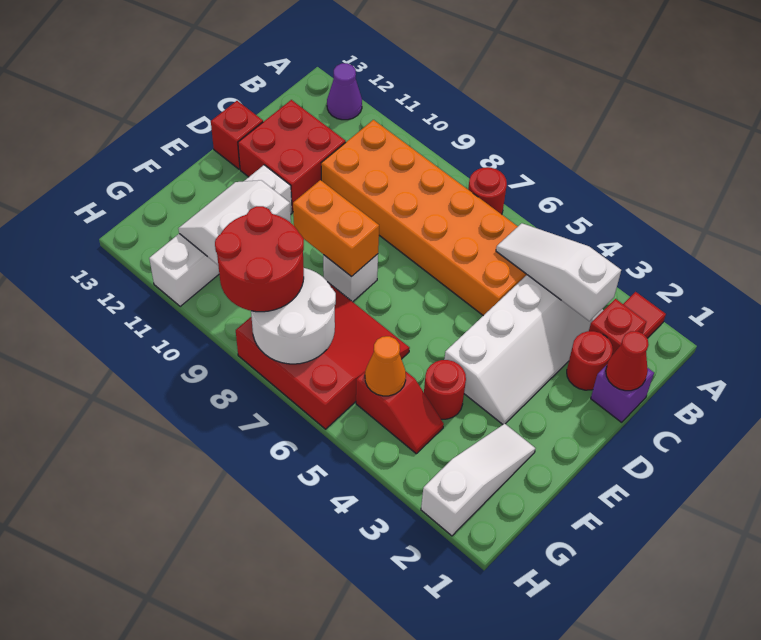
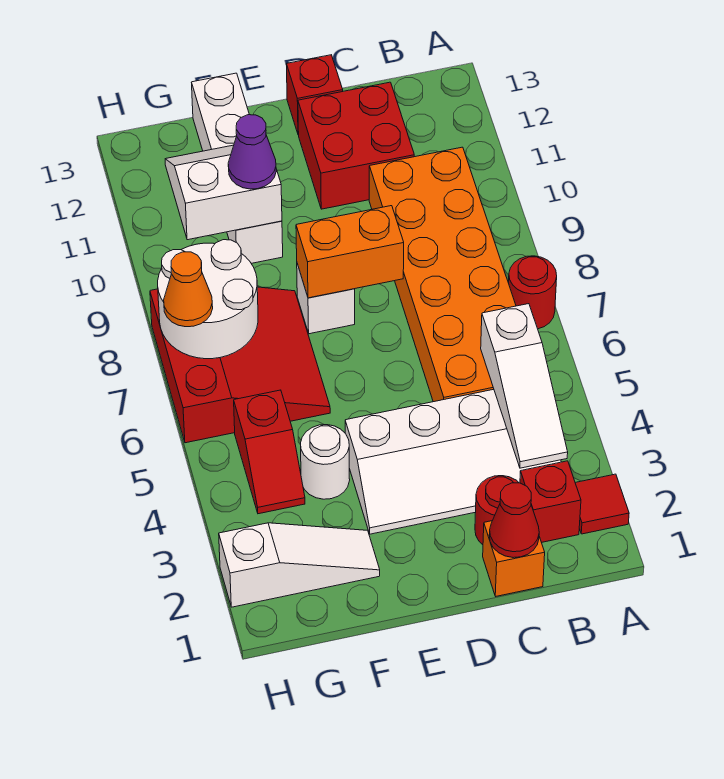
purple cone A12 level 1 -> purple cone F10 level 3
white slope B3:B5 level 2 top 3 -> white slope B3:B5 level 2 top 5
purple brick C1 level 1 -> orange brick C1 level 1
orange brick E8:E9 level 2 -> orange brick D8:E8 level 2
white brick E11:H11 level 1 -> white brick F10:F13 level 1
red round brick F4 level 1 -> white round brick F4 level 1
orange cone G5 level 2 -> orange cone H7 level 3
red round brick G8:H9 level 3 -> none

